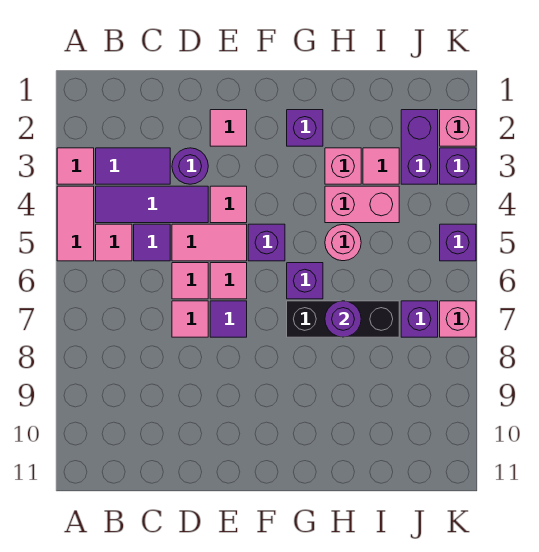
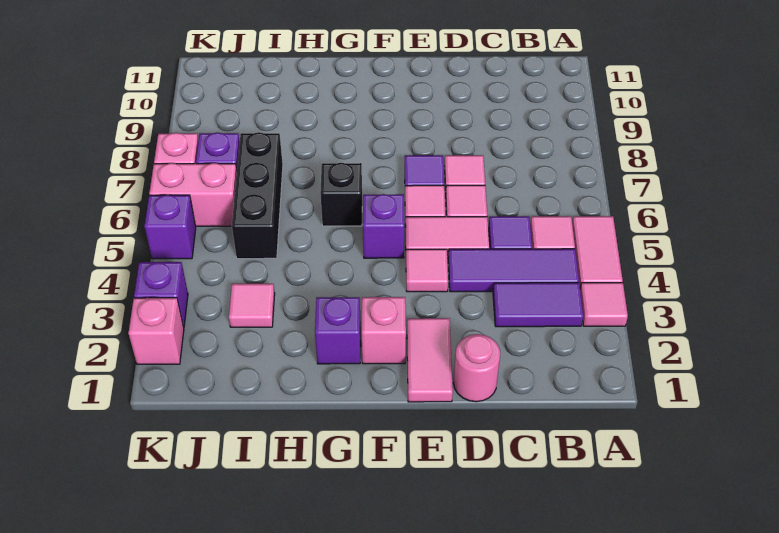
purple round brick D3 level 1 -> none
pink tile E2 level 1 -> pink tile E1:E2 level 1
purple brick G6 level 1 -> black brick G6 level 1
black brick G7:I7 level 1 -> black brick I5:I7 level 1
pink brick H3 level 1 -> pink brick F2 level 1
pink brick H4:I4 level 1 -> pink brick J6:K6 level 1
pink round brick H5 level 1 -> pink round brick D1 level 1
purple round brick H7 level 2 -> none
purple brick J2:J3 level 1 -> none

